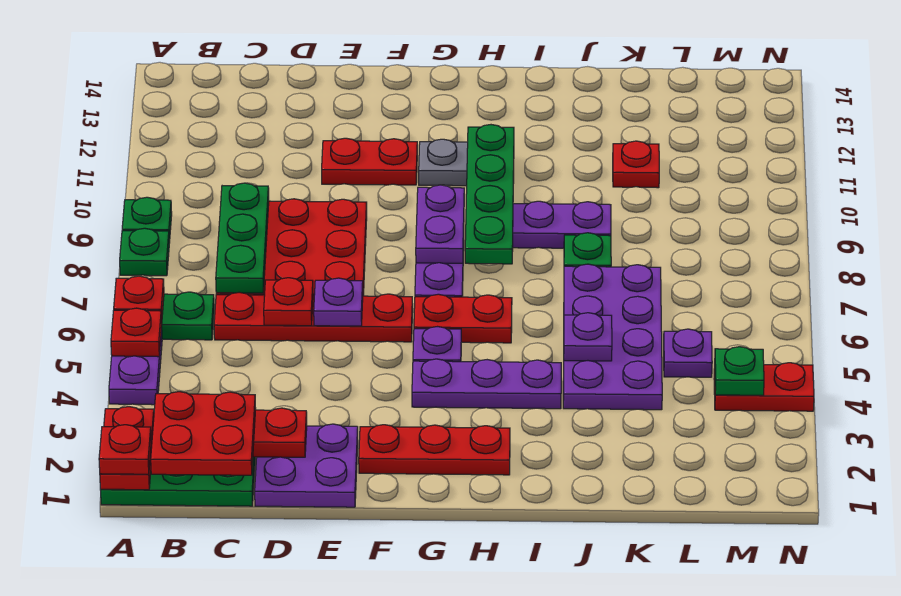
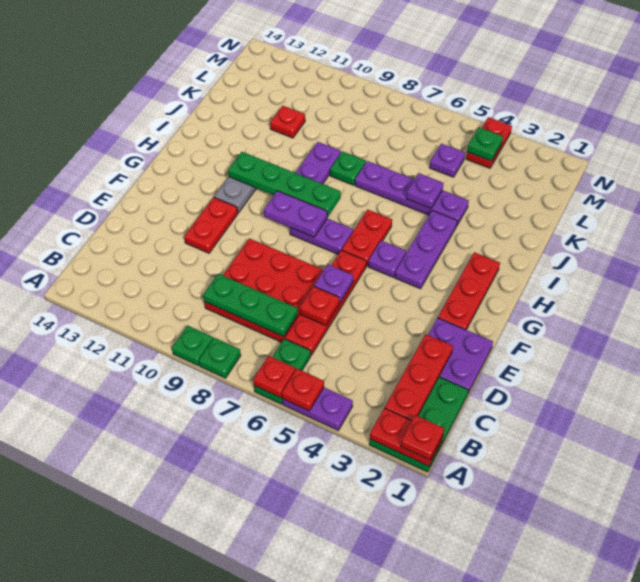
red plate B1:C2 level 3 -> none
purple plate J4:K7 level 1 -> purple plate J4:J7 level 1

